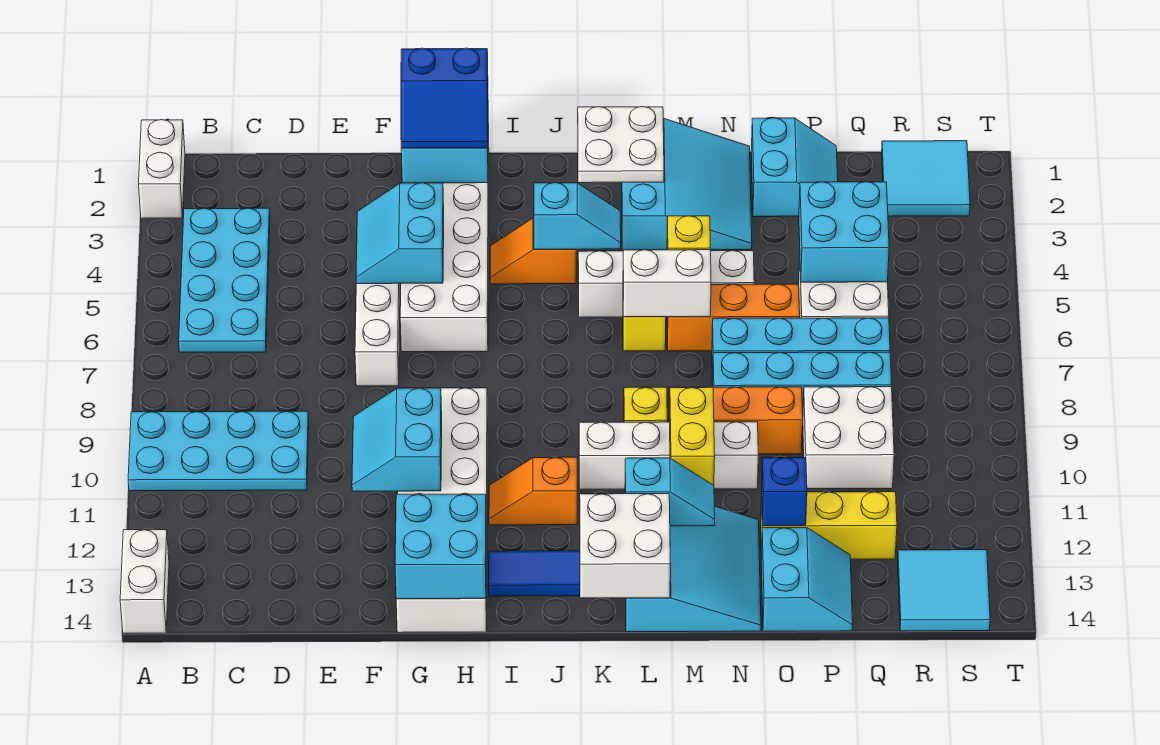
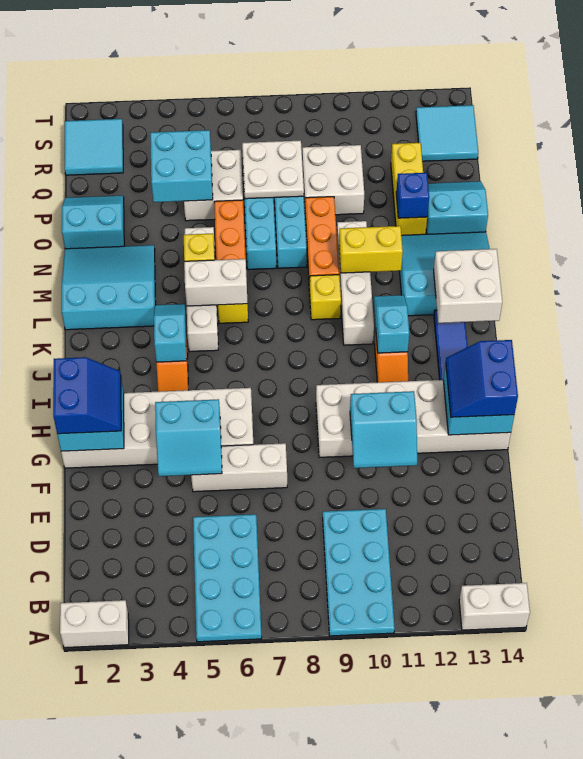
cyan plate B3:C6 level 1 -> cyan plate A5:D6 level 1
none -> blue slope G13:H14 level 3 top 14
white plate K1:L2 level 2 -> white plate P7:Q8 level 2
white brick L6:M6 level 2 -> white brick L5:L6 level 2
cyan slope L12:M12 level 2 top L -> cyan slope J11:K11 level 2 top J

